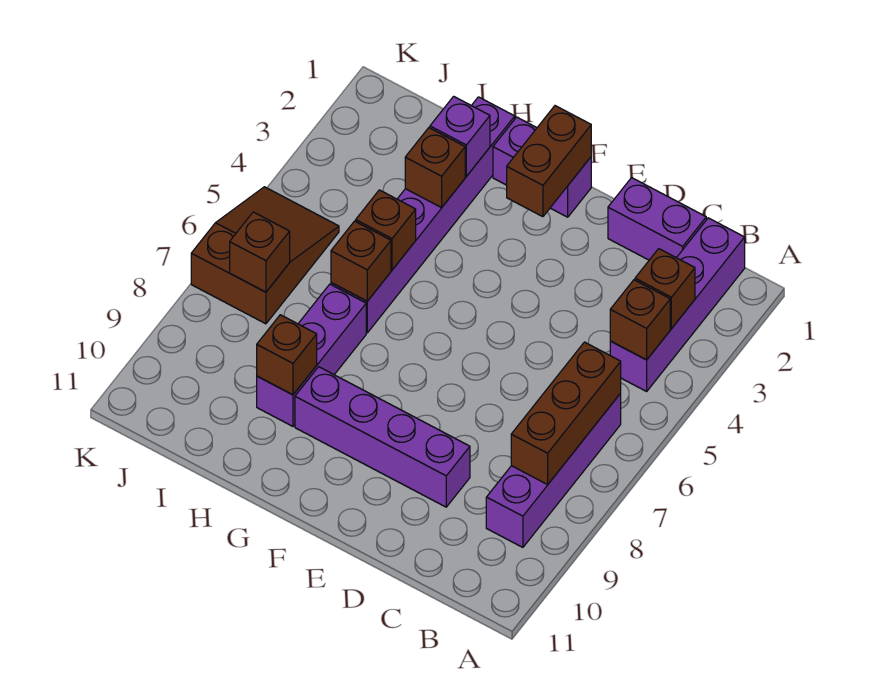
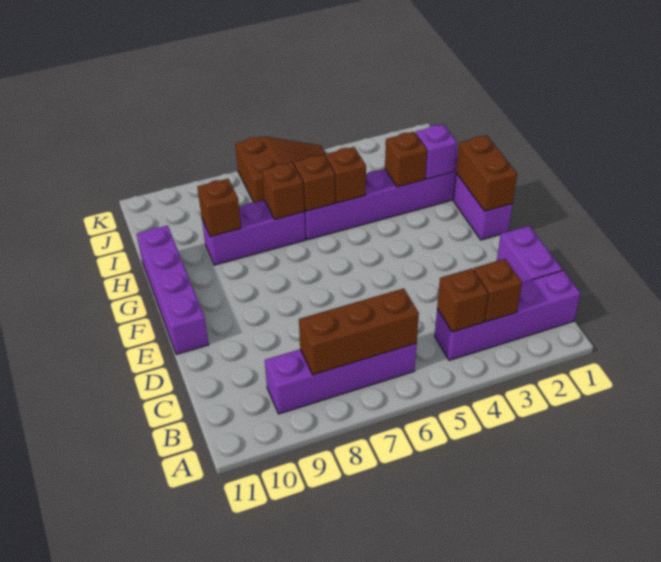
purple brick D9:G9 level 1 -> purple brick E11:H11 level 1
brown brick F1:F2 level 2 -> brown brick F1:G1 level 2
brown brick J7 level 2 -> brown brick H7 level 2

